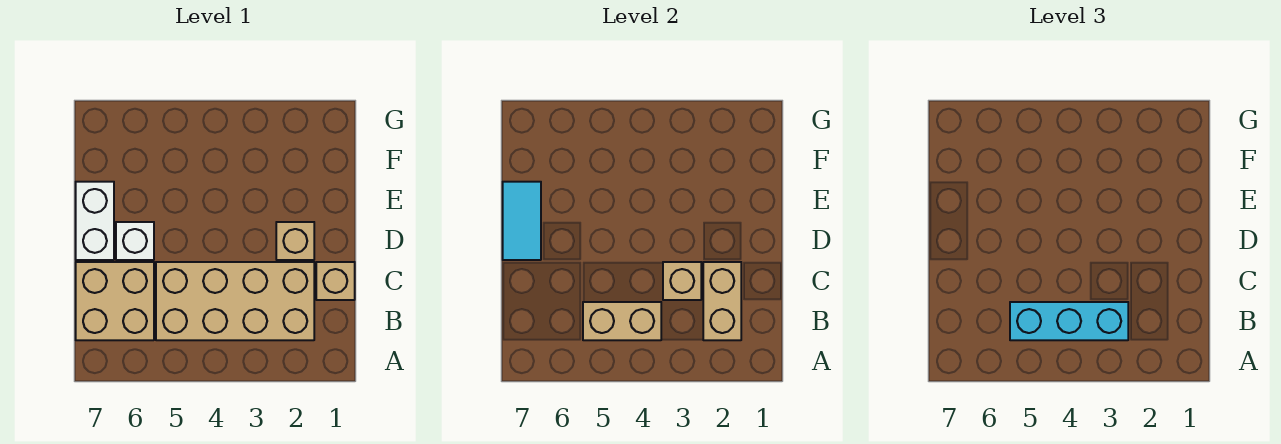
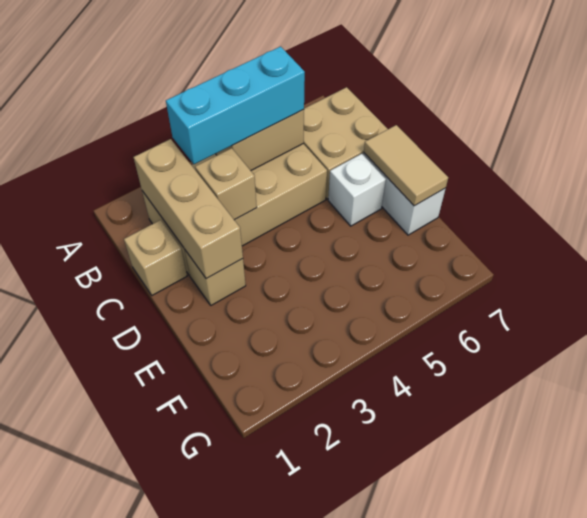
tan brick B2:C2 level 2 -> tan brick B2:D2 level 2
cyan tile D7:E7 level 2 -> tan tile D7:E7 level 2

